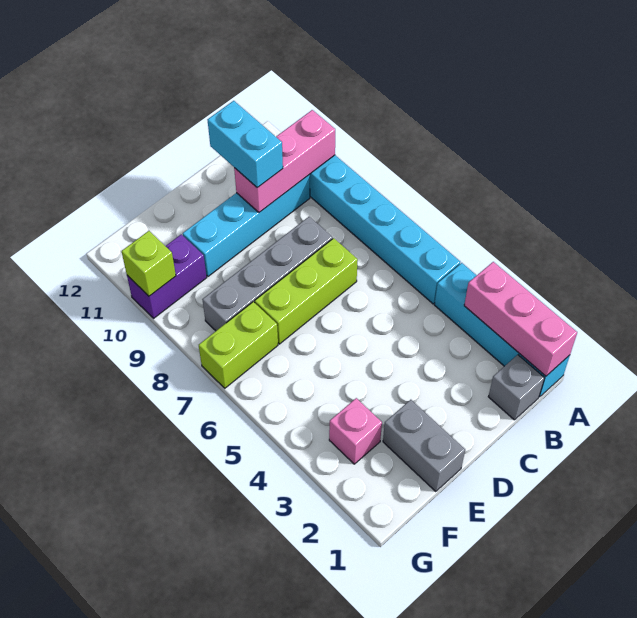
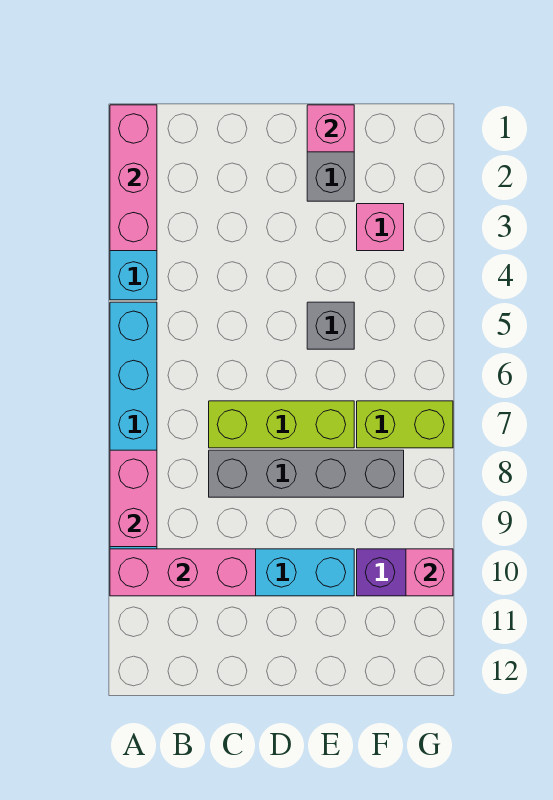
none -> pink brick A8:A9 level 2
grey brick B1 level 1 -> grey brick E5 level 1
cyan brick C10:C11 level 3 -> none
none -> pink brick E1 level 2
lime brick G10 level 2 -> pink brick G10 level 2

